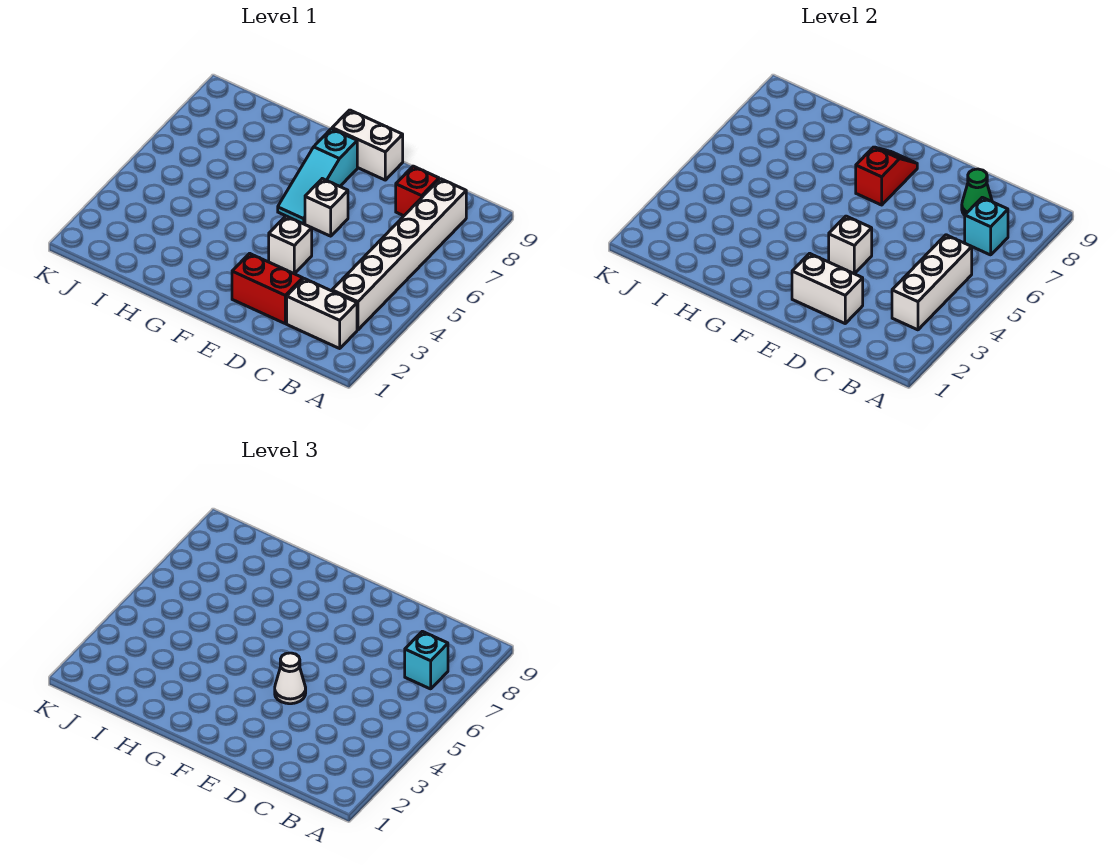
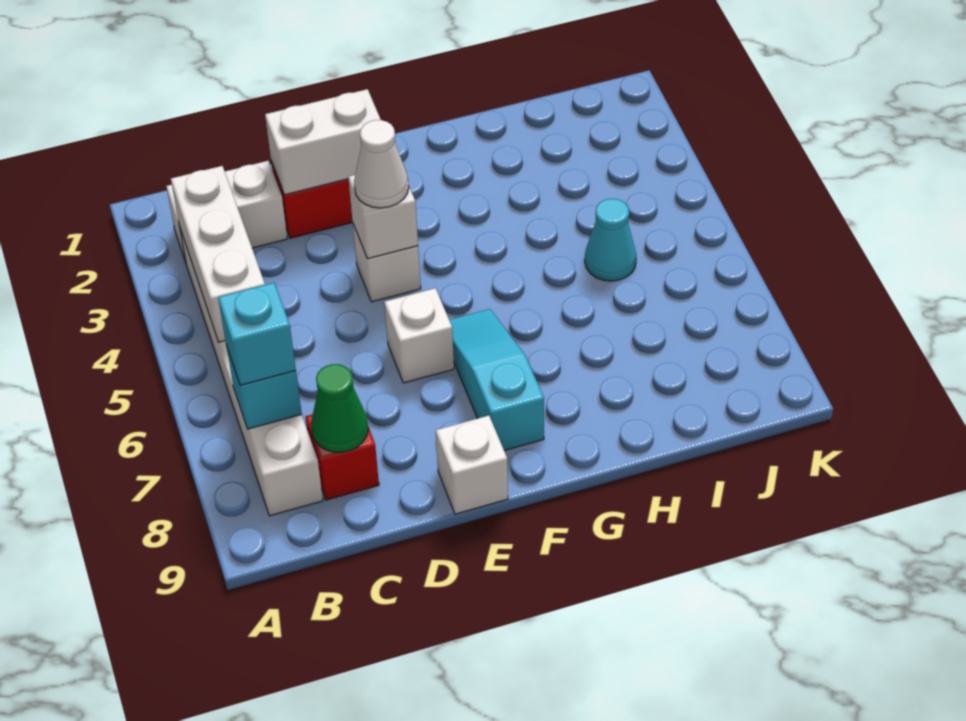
white brick E9:F9 level 1 -> white brick E9 level 1
red slope F7:F8 level 2 top 7 -> none
none -> cyan cone I5 level 1

